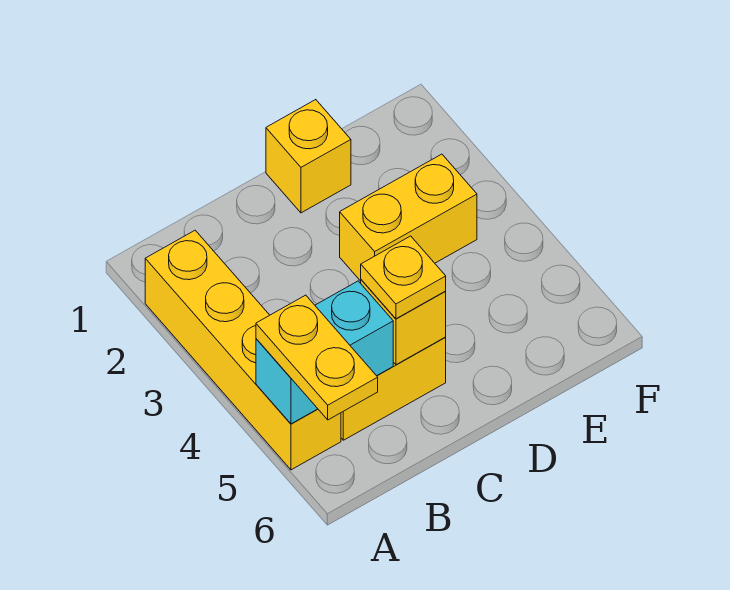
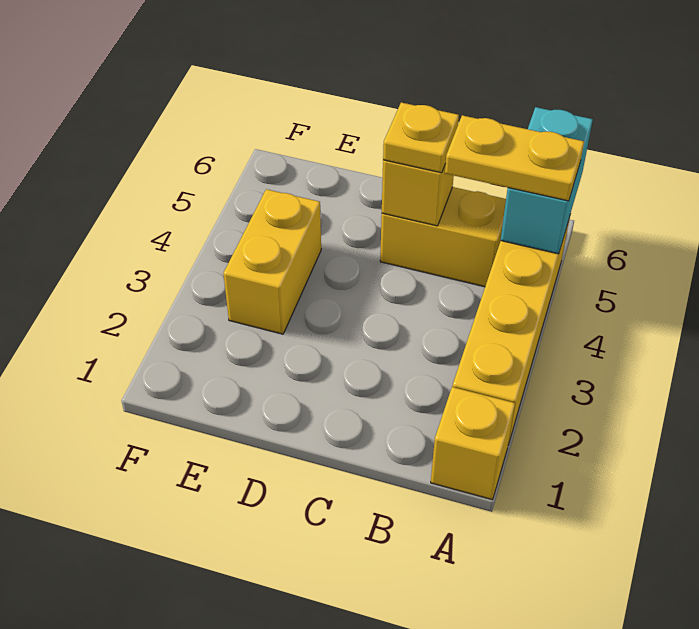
cyan brick A5:B5 level 2 -> cyan brick A5:A6 level 2
yellow plate A5:A6 level 3 -> yellow plate A5:B5 level 3
yellow brick D1 level 1 -> yellow brick A1 level 1
yellow brick D3:E3 level 1 -> yellow brick E3:E4 level 1

